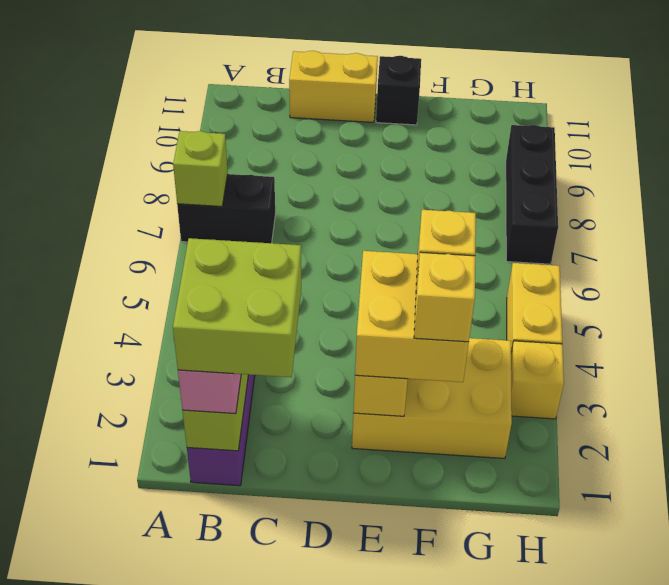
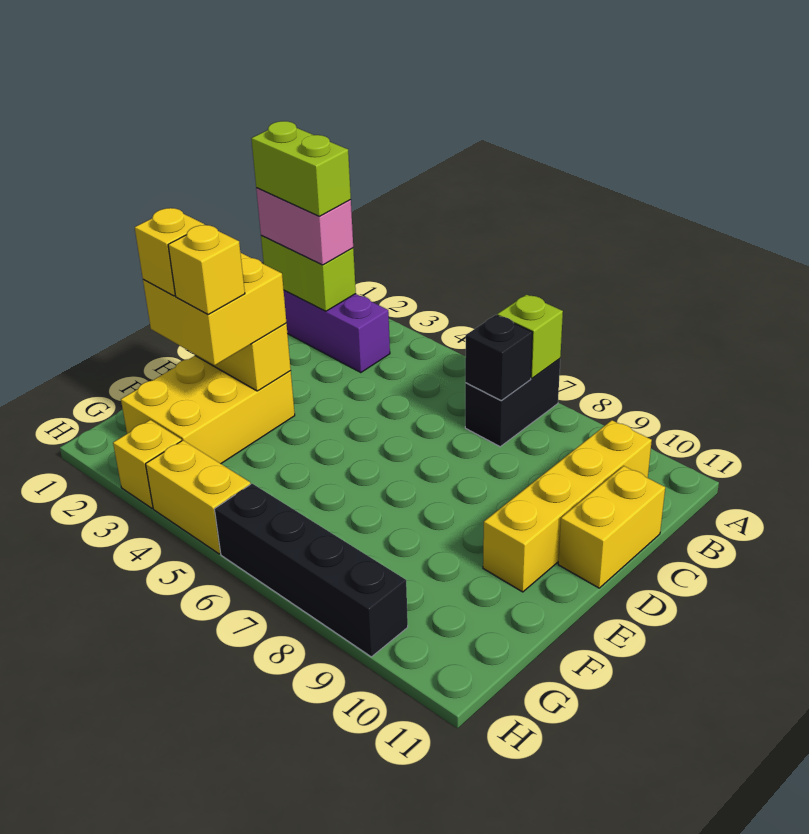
lime brick B1:C2 level 4 -> lime brick B1:B2 level 4
none -> yellow brick B10:E10 level 1
black brick E11 level 1 -> black brick B7 level 2
black brick H7:H9 level 1 -> black brick H6:H9 level 1

